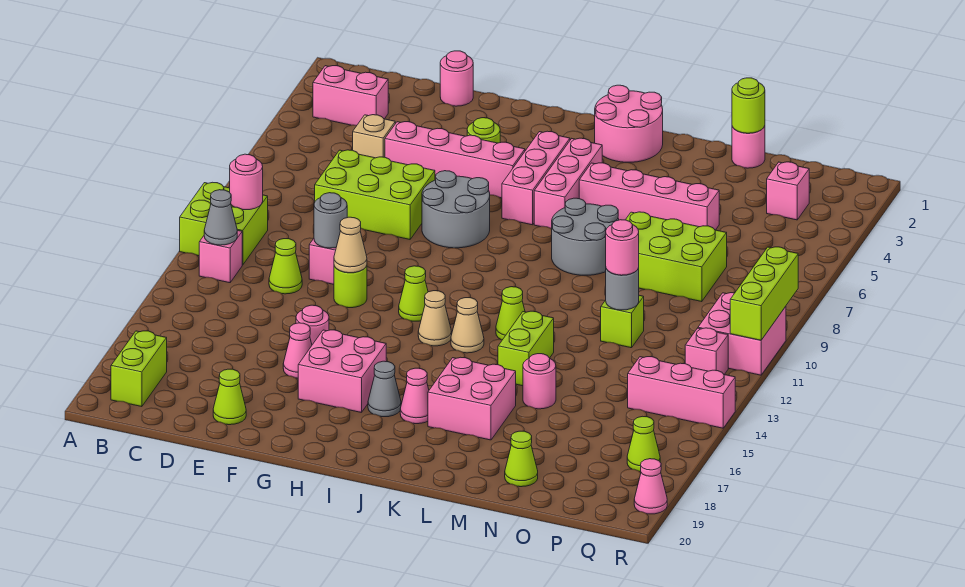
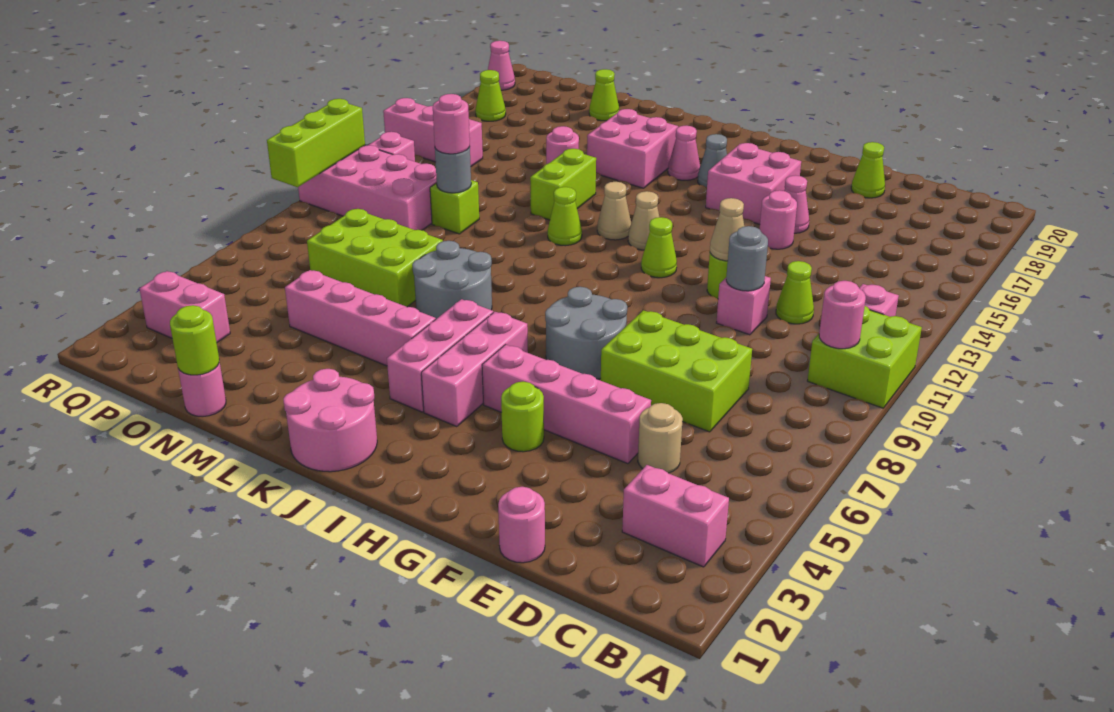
grey cone B12 level 2 -> none
lime brick B18:B19 level 1 -> none
tan brick D5 level 1 -> tan round brick D5 level 1
pink brick P3 level 1 -> pink brick P3:Q3 level 1
pink brick Q10:R11 level 1 -> pink brick O10:R11 level 1

